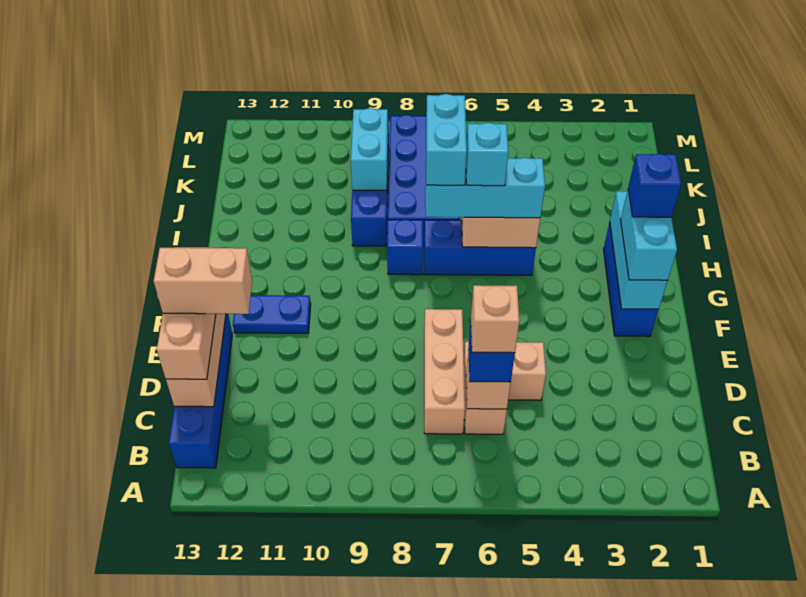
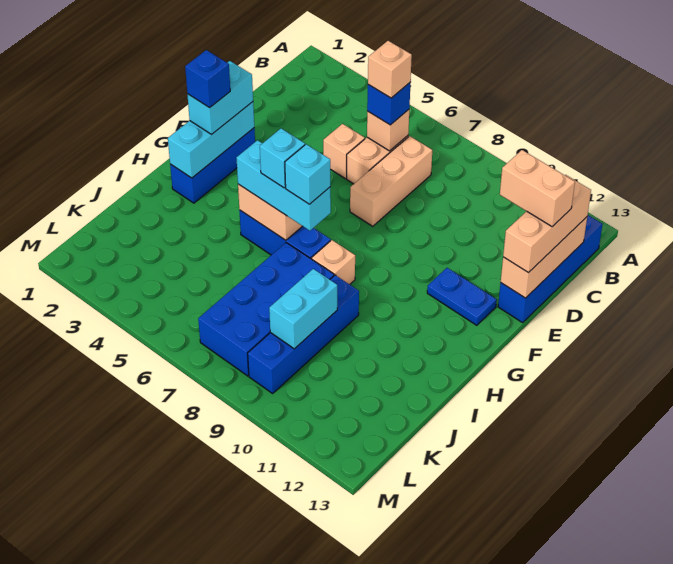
cyan brick H7:I7 level 4 -> cyan brick H7 level 4
blue brick H8 level 1 -> tan brick H8 level 1

